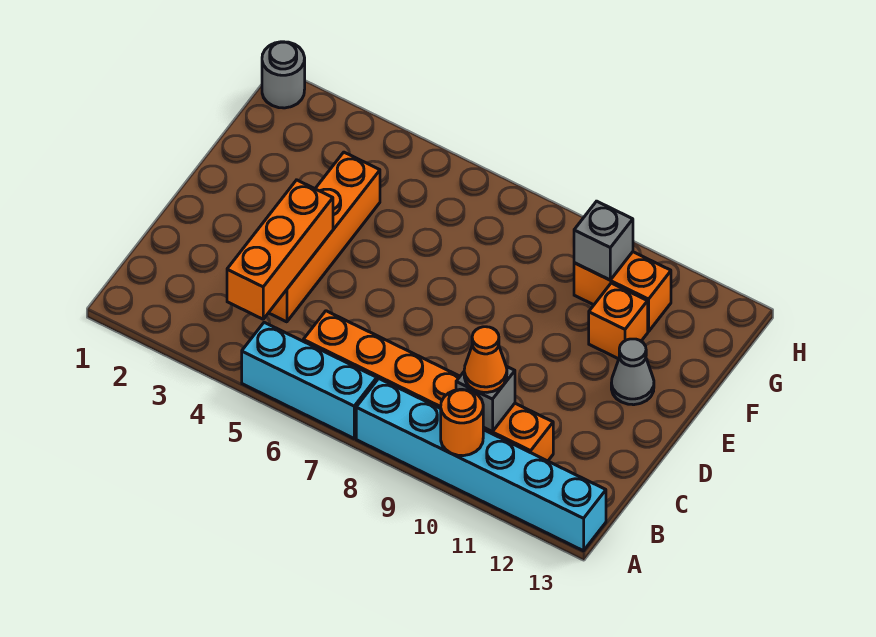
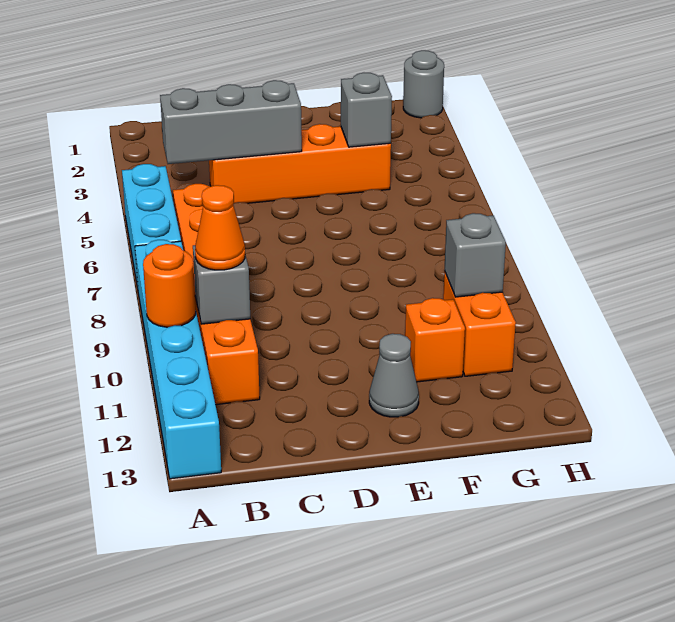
orange brick B4:D4 level 2 -> grey brick B4:D4 level 2
none -> grey brick F4 level 2

